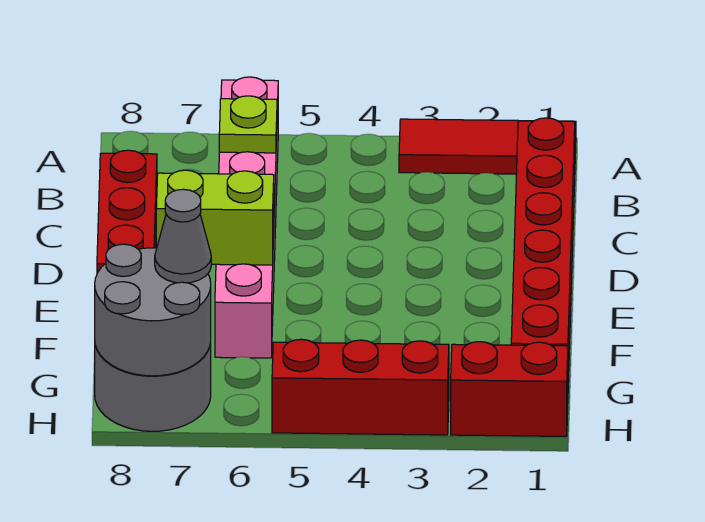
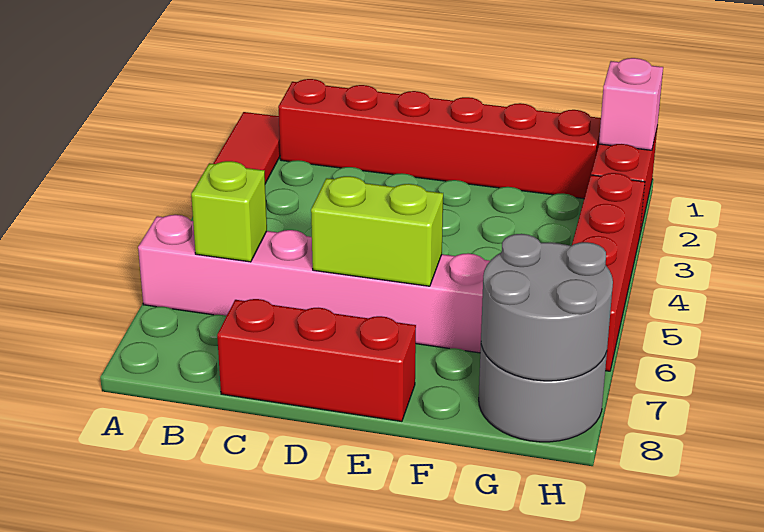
lime plate B6 level 2 -> lime brick B6 level 2
lime brick E6:E7 level 2 -> lime brick D6:E6 level 2
grey cone G7 level 3 -> none
none -> pink brick H1 level 2
red brick H3:H5 level 1 -> red brick H3:H6 level 1

